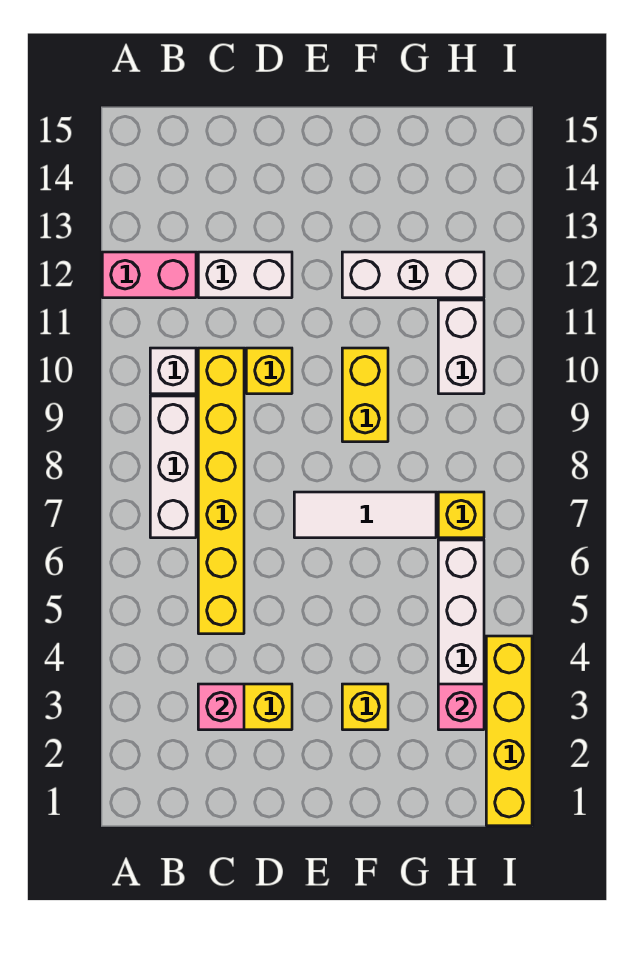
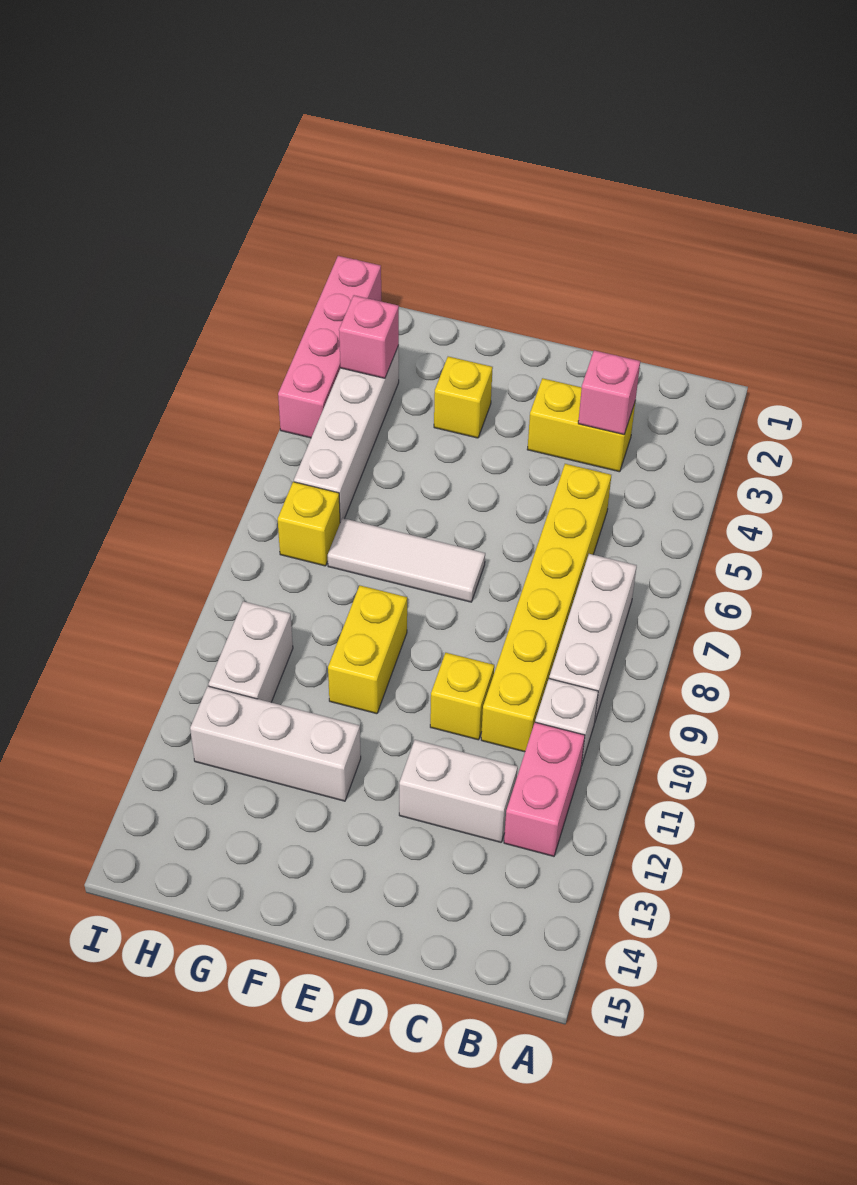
pink brick A12:B12 level 1 -> pink brick B11:B12 level 1
yellow brick I1:I4 level 1 -> pink brick I1:I4 level 1

